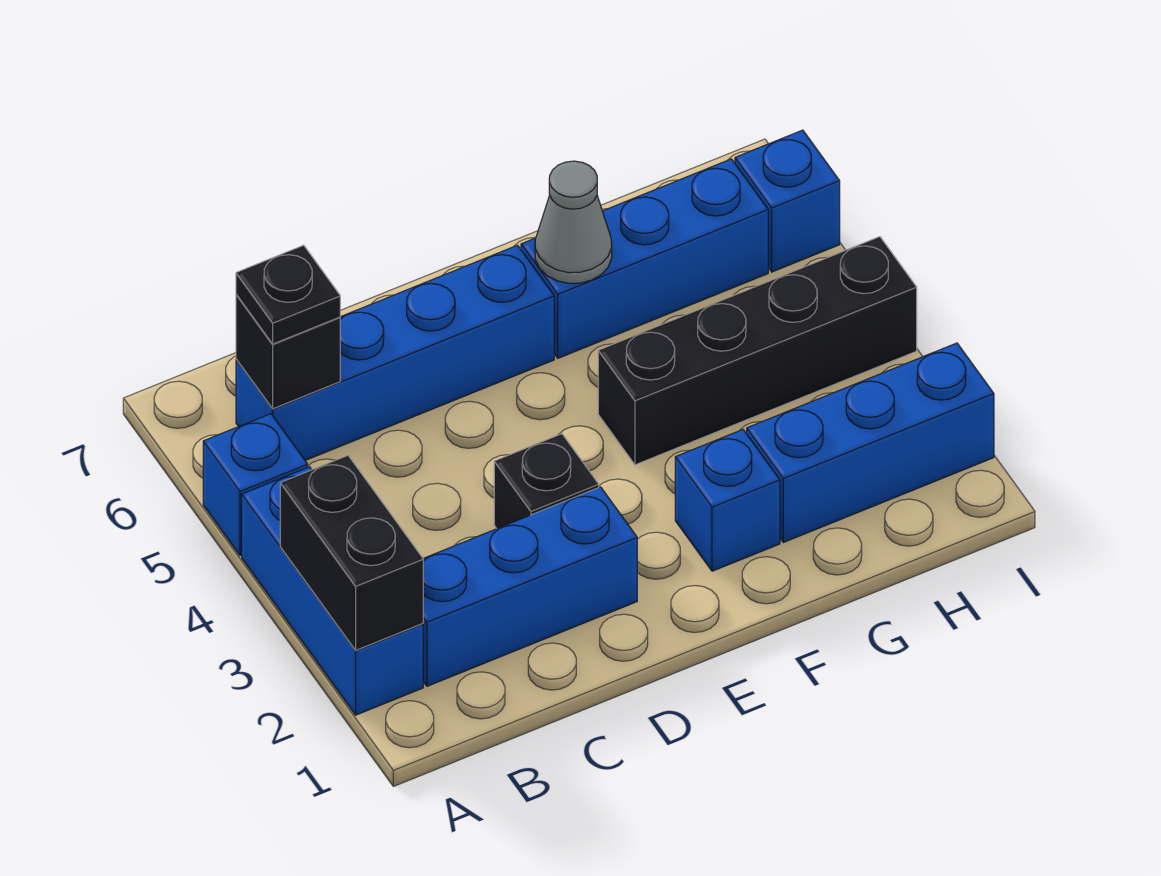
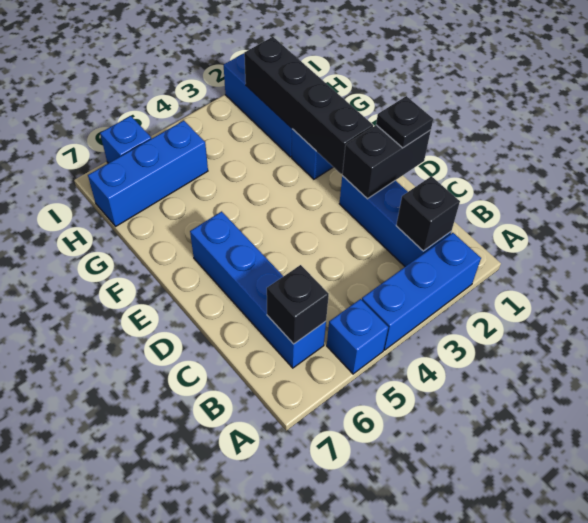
black brick A2:A3 level 2 -> black brick D1:D2 level 2
black plate B6 level 3 -> black plate D1 level 3
black brick D3 level 1 -> black brick B2 level 2
black brick F4:I4 level 1 -> black brick E2:H2 level 2
blue brick F6:H6 level 1 -> blue brick H5:H7 level 1
grey cone F6 level 2 -> none

